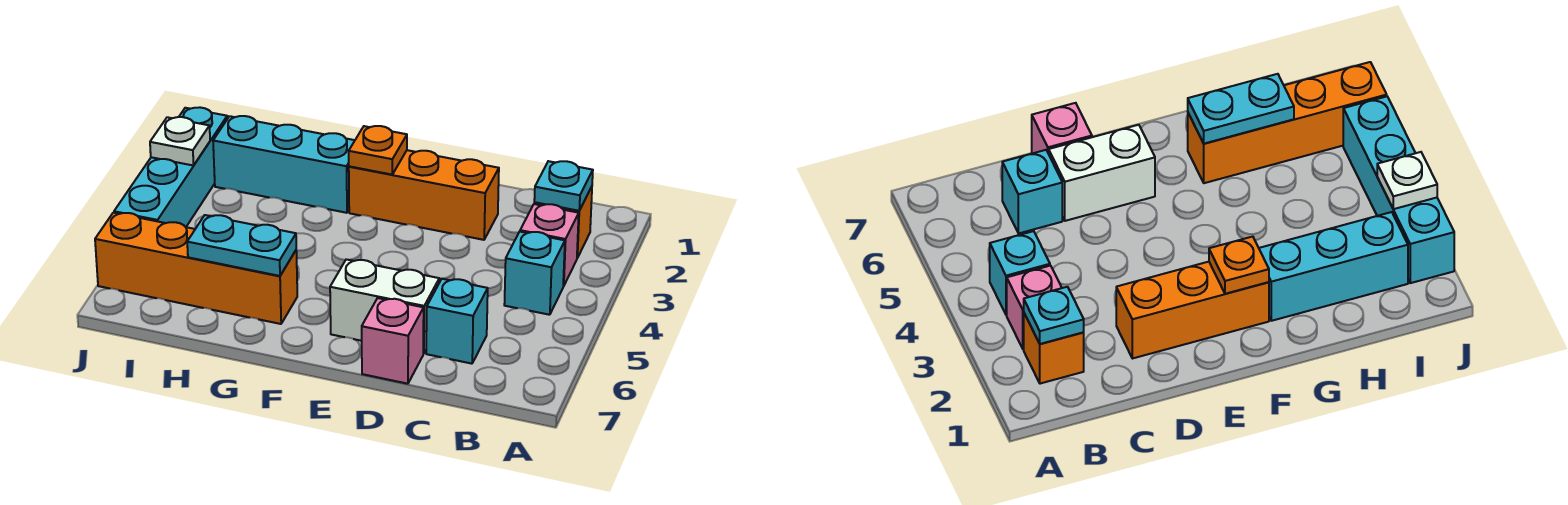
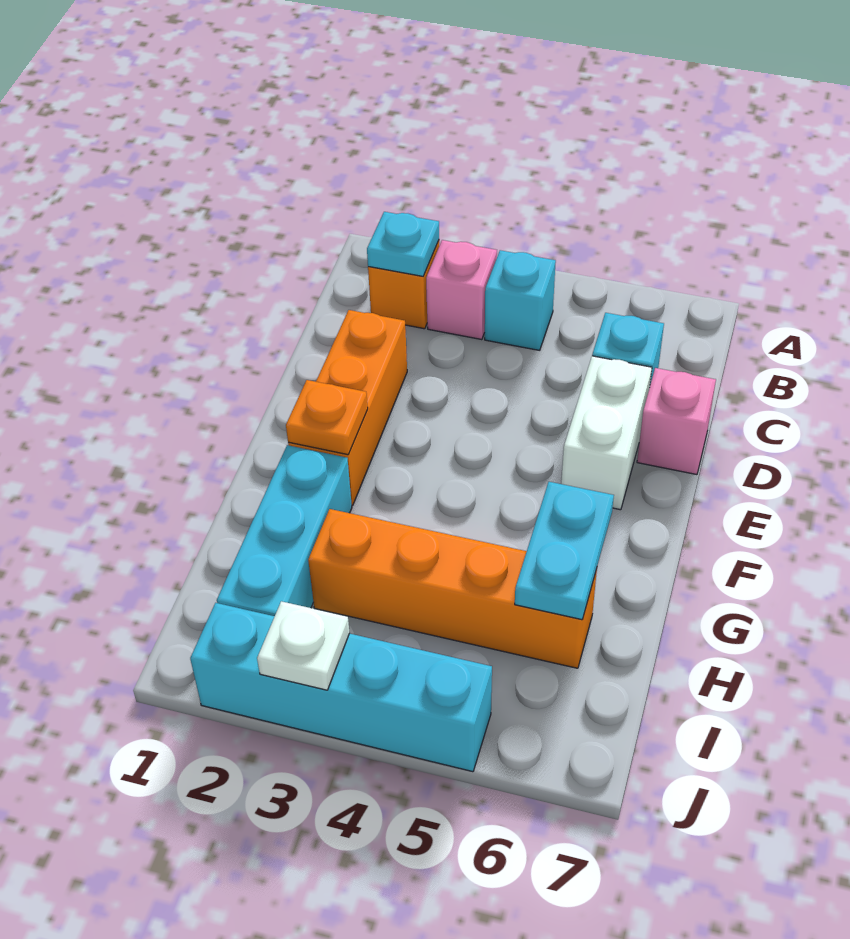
orange brick G6:J6 level 1 -> orange brick H3:H6 level 1

